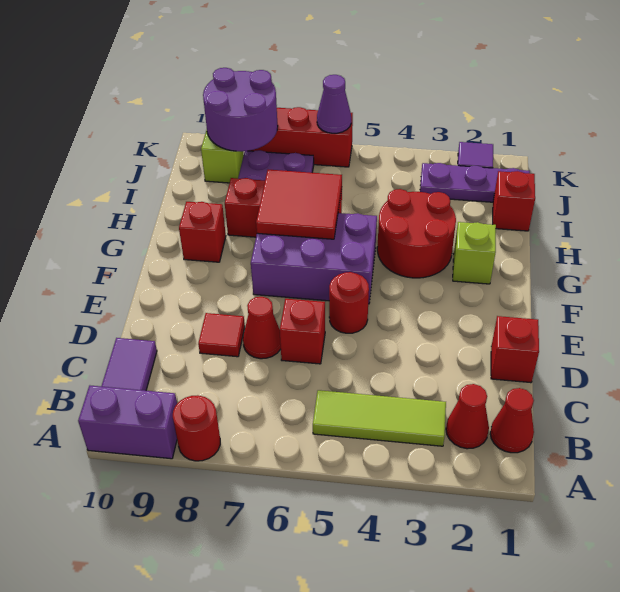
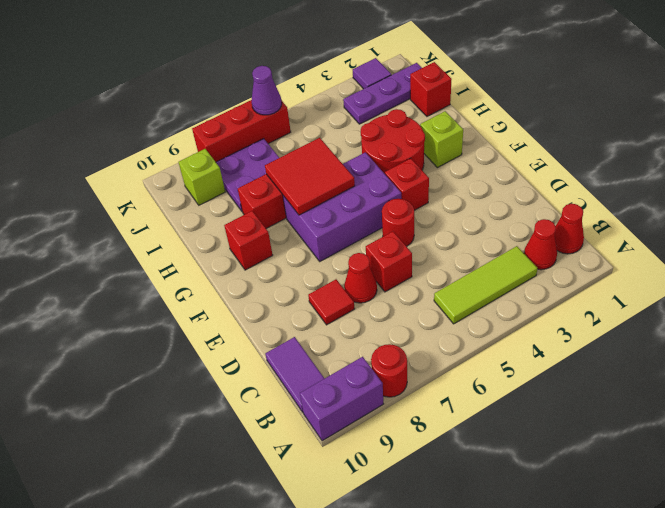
red brick D1 level 1 -> red brick F4 level 1
purple round brick J8:K9 level 2 -> none

